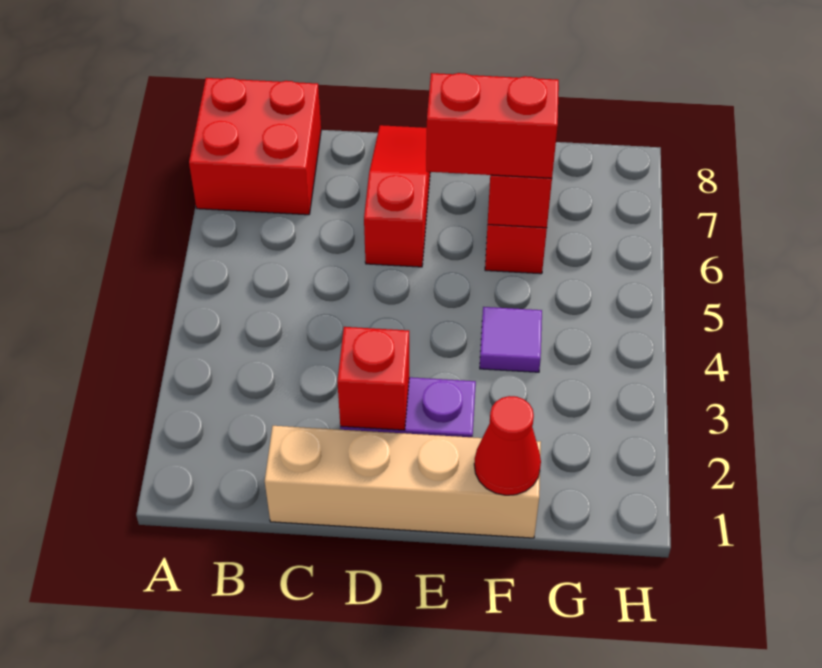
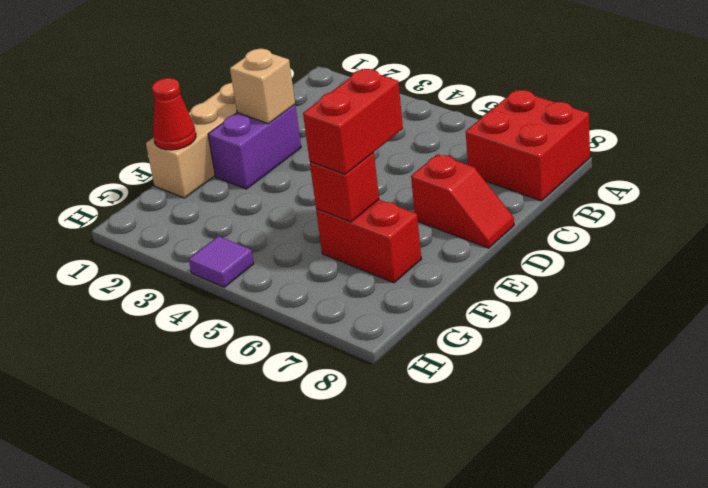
red brick D2 level 2 -> tan brick D2 level 2
red slope D6:D8 level 1 top 6 -> red slope D7:D8 level 1 top 7
purple tile F4 level 1 -> purple tile H4 level 1

